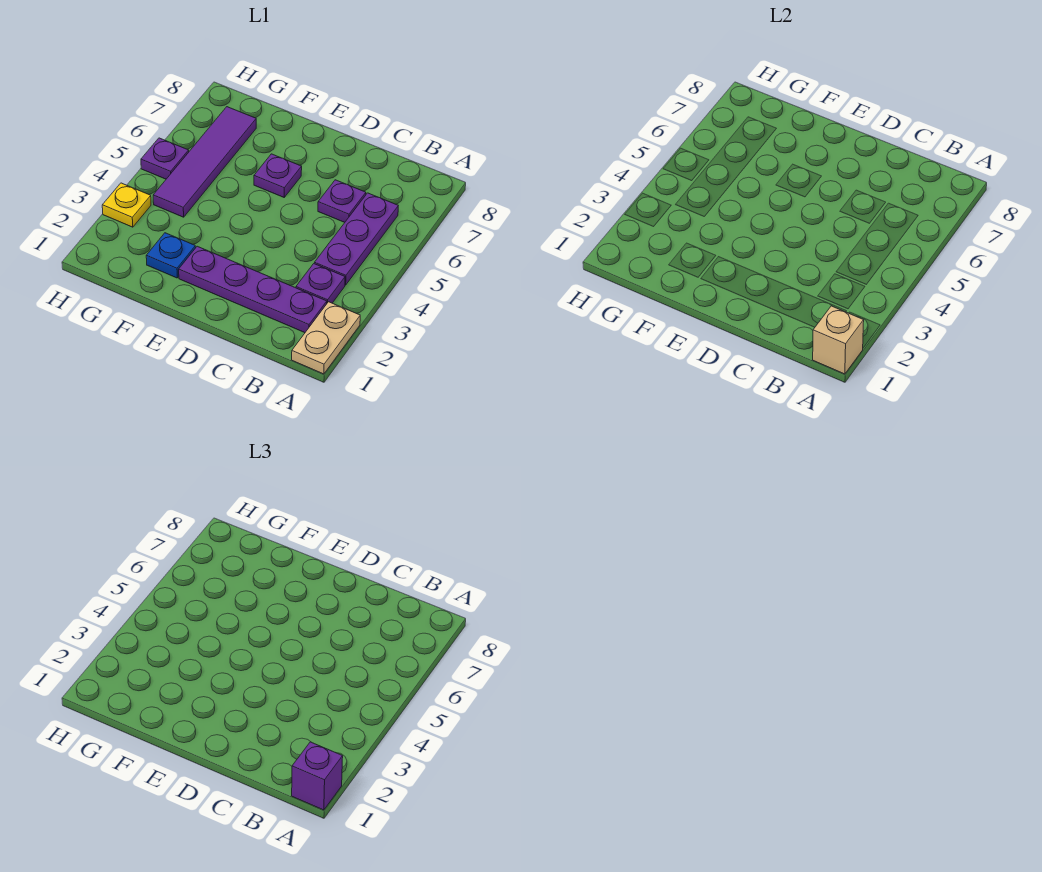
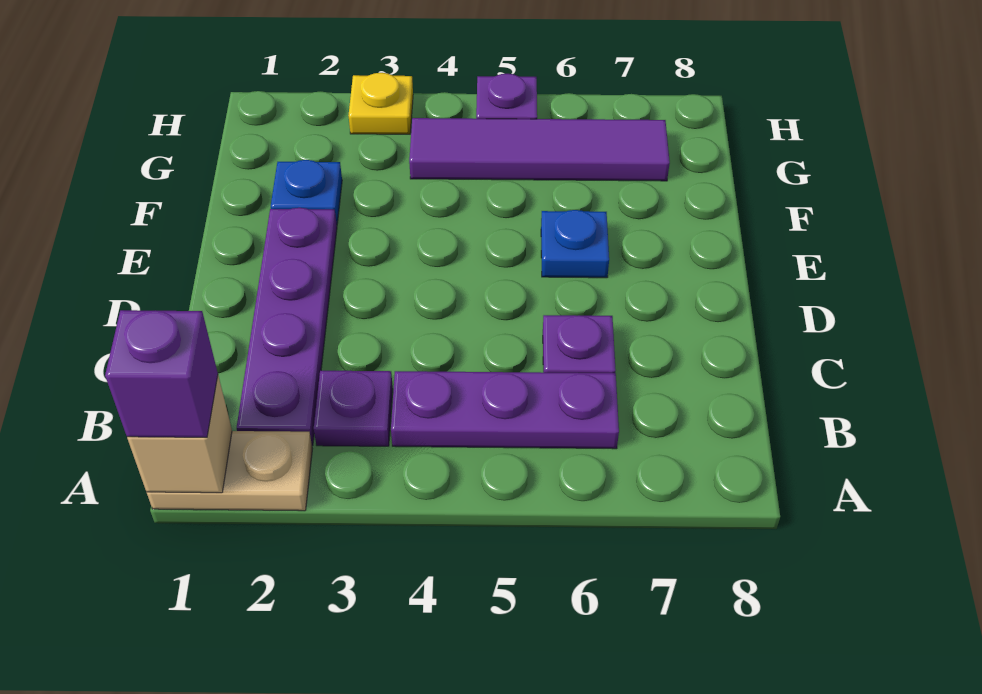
purple plate E6 level 1 -> blue plate E6 level 1

